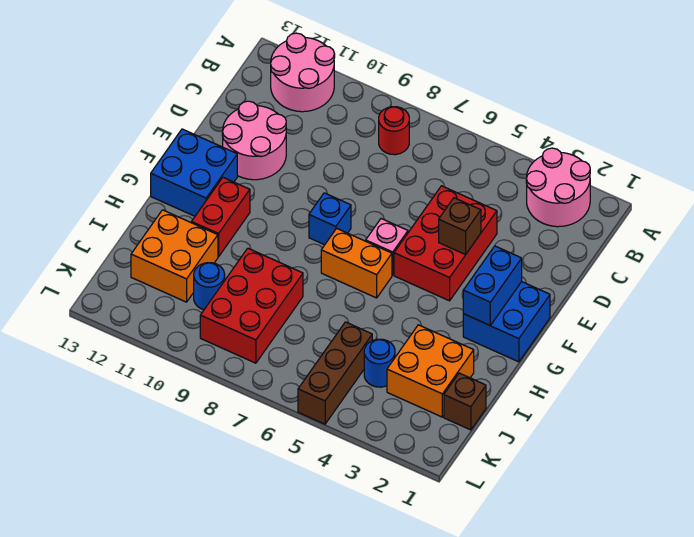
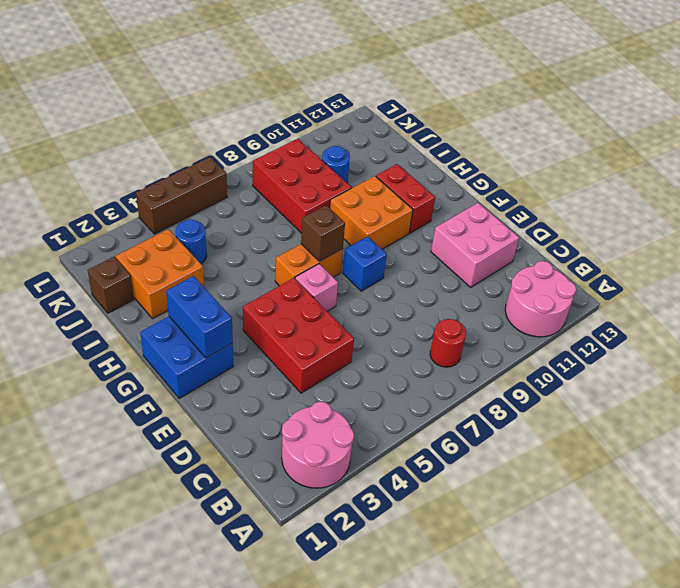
pink round brick D11:E12 level 1 -> pink brick D11:E12 level 1
brown brick E4 level 2 -> brown brick G7 level 2
blue brick F12:G13 level 1 -> none
orange brick I11:J12 level 1 -> orange brick G9:H10 level 1
brown brick J5:L5 level 1 -> brown brick L4:L6 level 1

